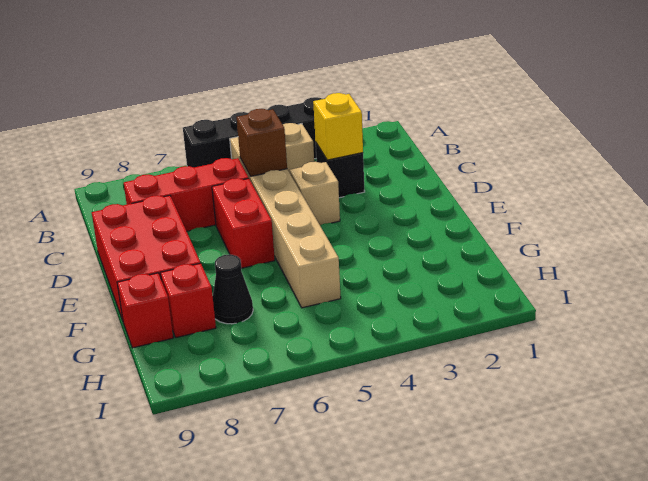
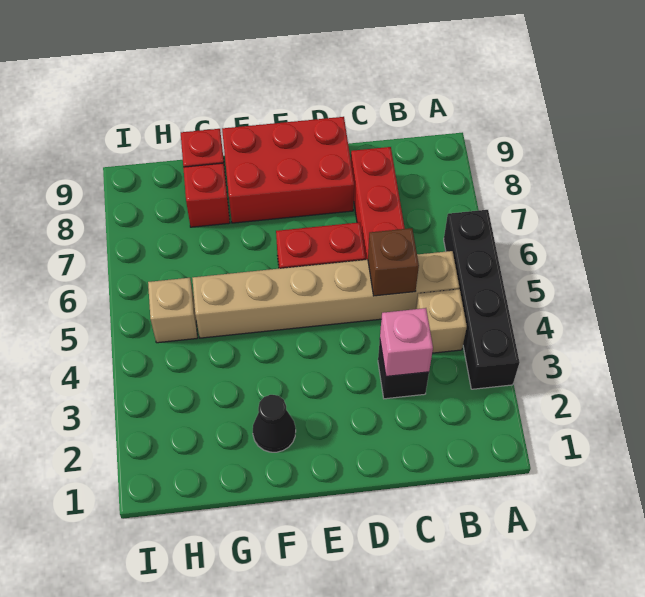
yellow brick C3 level 2 -> pink brick C3 level 2
tan brick D4 level 1 -> tan brick H5 level 1
black cone G7 level 1 -> black cone F2 level 1

